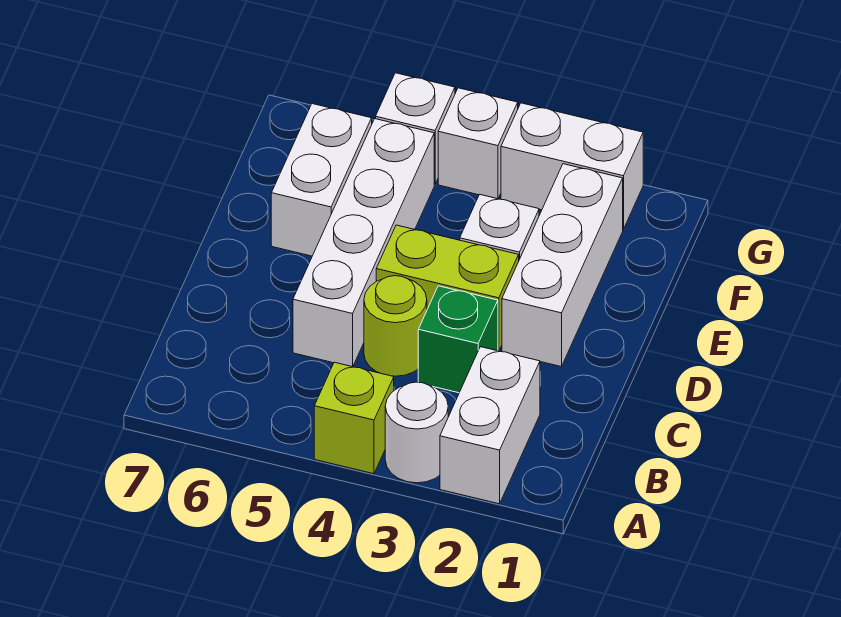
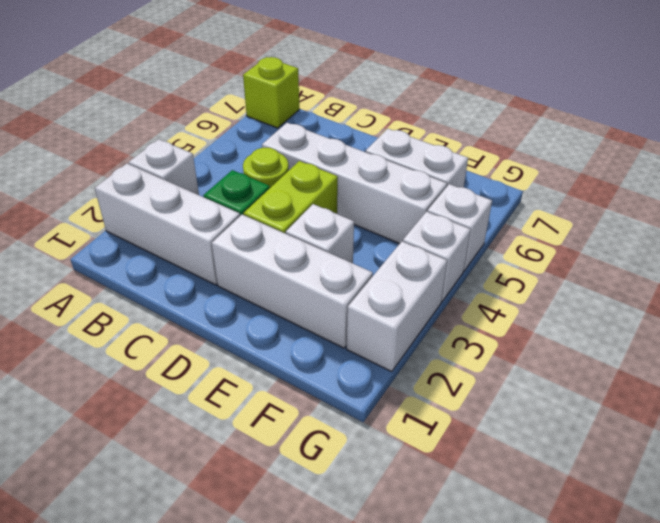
white brick A2:B2 level 1 -> white brick A2:C2 level 1
white round brick A3 level 1 -> white brick A3 level 1
lime brick A4 level 1 -> lime brick A7 level 1

